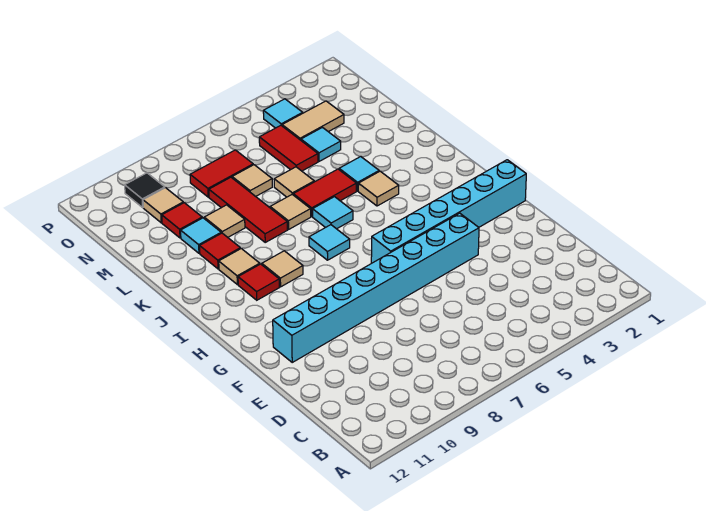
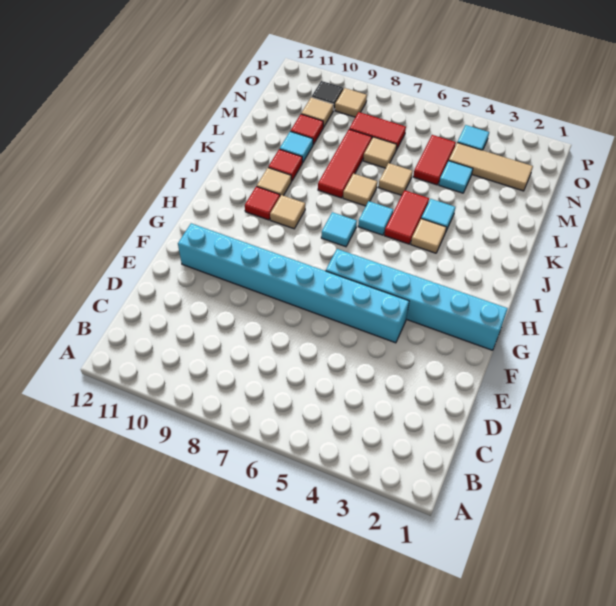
red tile K5:K6 level 1 -> red tile J5:K5 level 1
tan tile L9 level 1 -> tan tile O9 level 1
tan tile N3:N4 level 1 -> tan tile N2:N4 level 1

